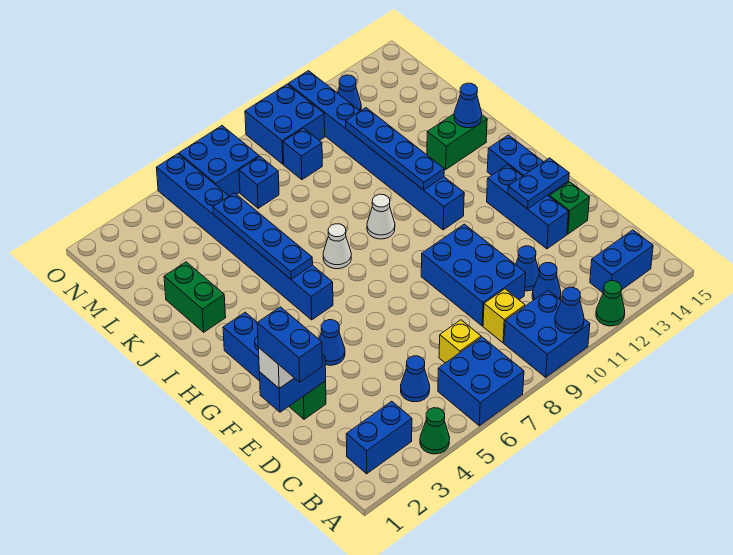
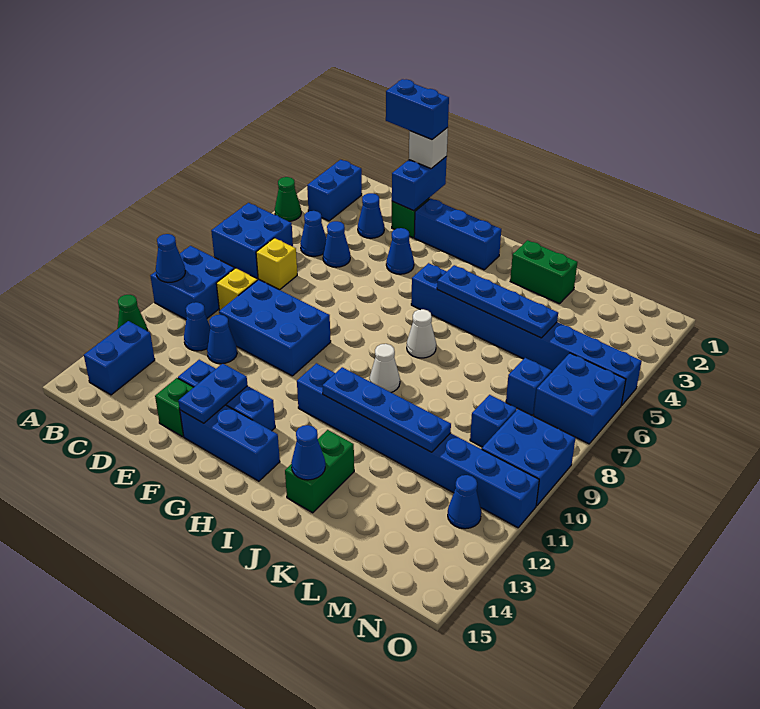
none -> blue cone D3 level 1
none -> blue cone D5 level 1

